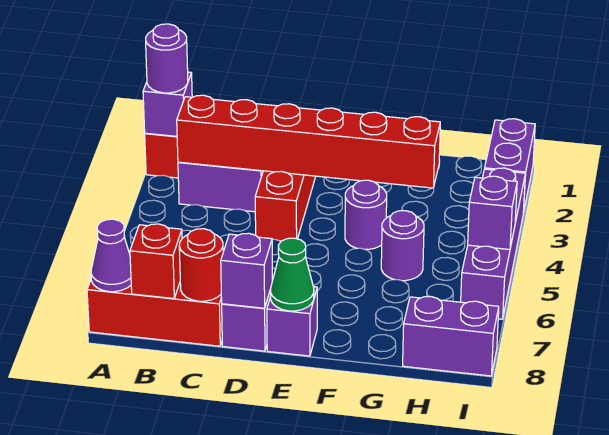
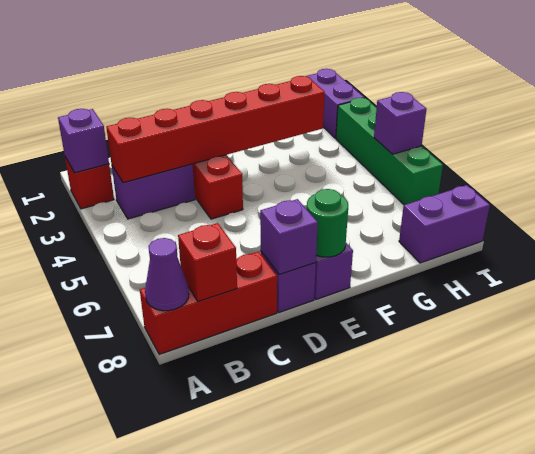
purple round brick A2 level 3 -> none
red round brick C8 level 2 -> none
green cone E8 level 2 -> green round brick E8 level 2
purple round brick F4 level 1 -> none
purple round brick G5 level 1 -> none
purple brick I3:I6 level 1 -> green brick I3:I6 level 1

